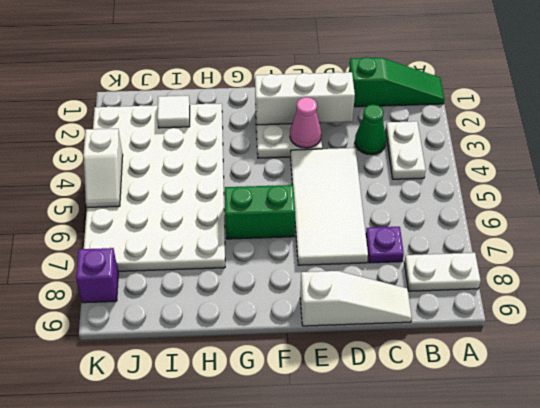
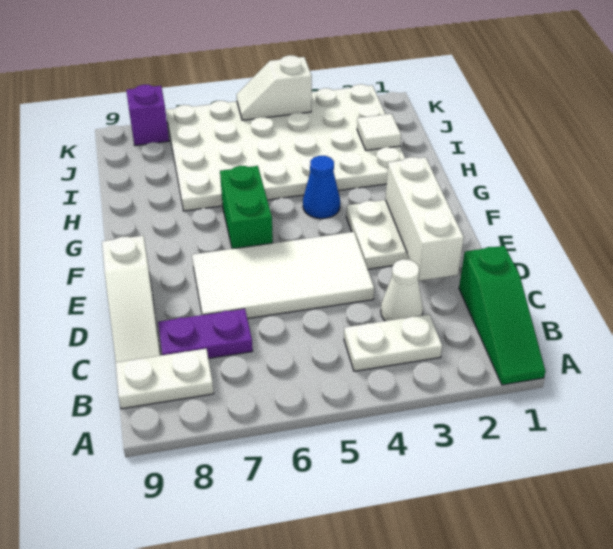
white plate A8:B8 level 1 -> white plate B8:B9 level 1
green cone C3 level 1 -> white cone C3 level 1
purple plate C7 level 1 -> purple plate C7:C8 level 1
pink cone E3 level 2 -> none
none -> blue cone G4 level 1

